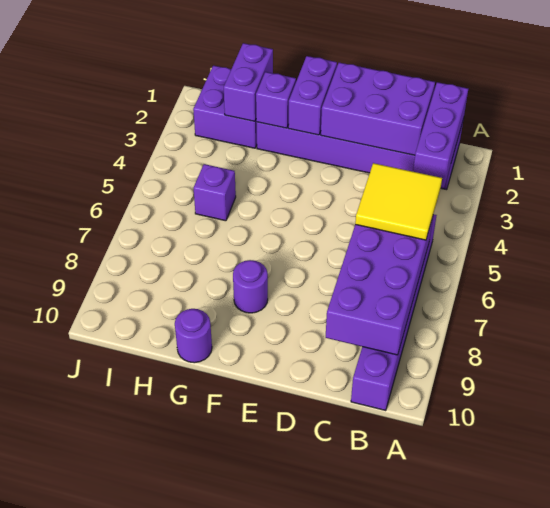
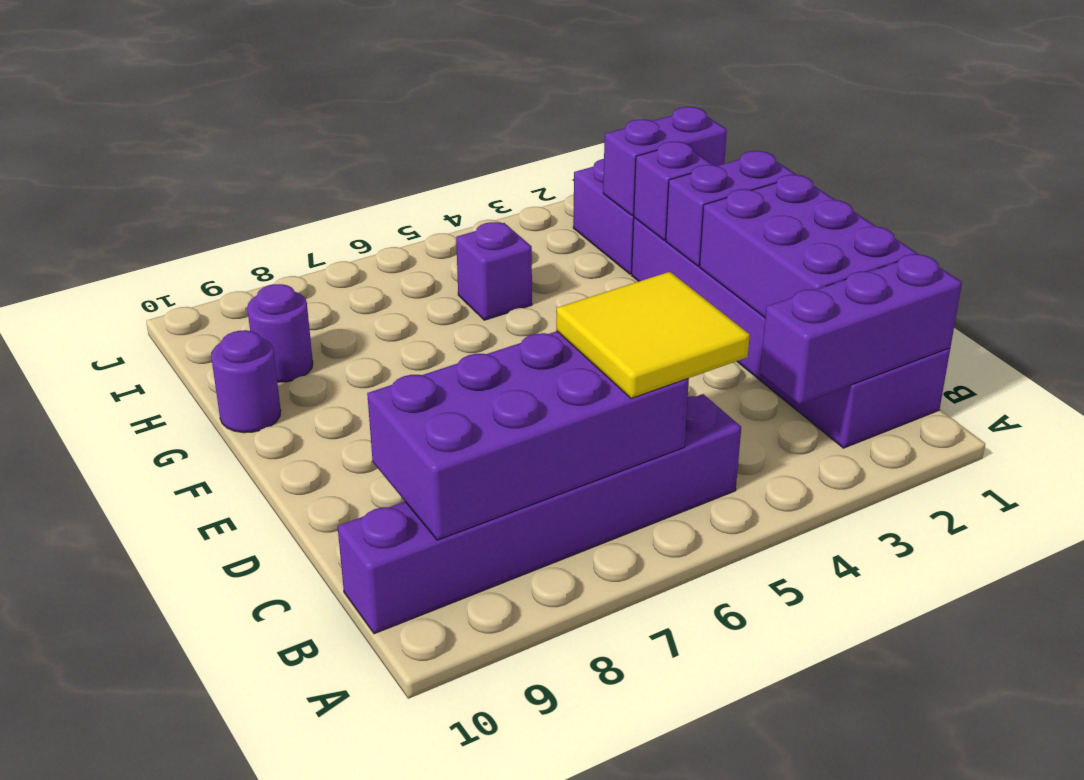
purple round brick F8 level 1 -> purple round brick H9 level 1

